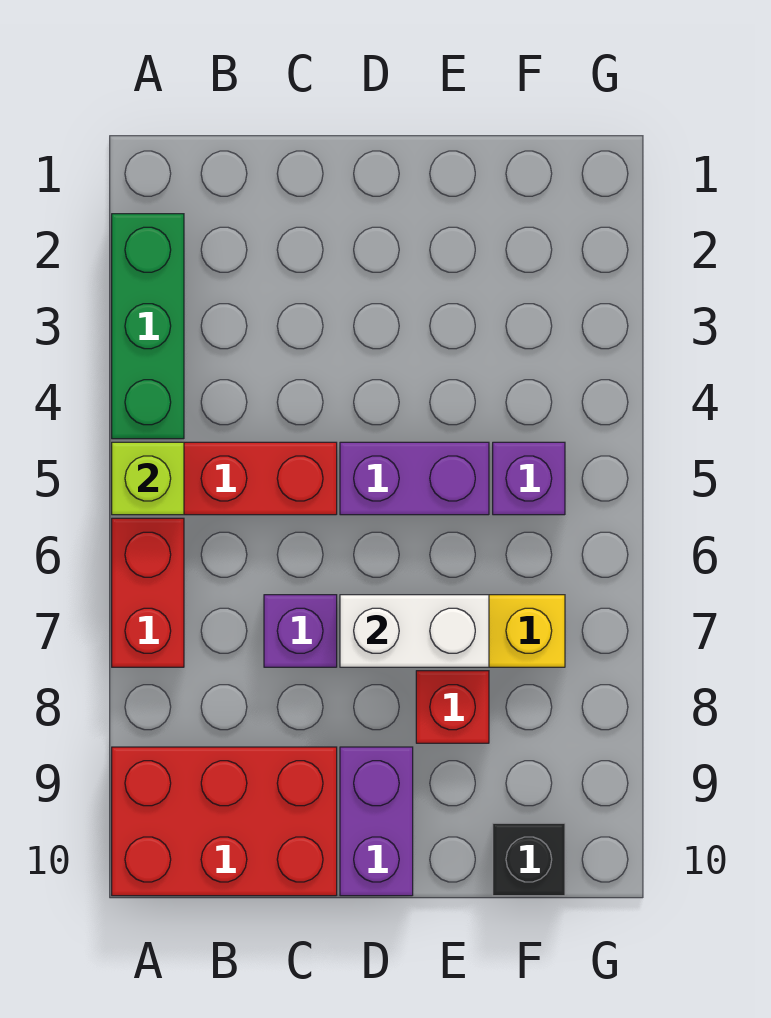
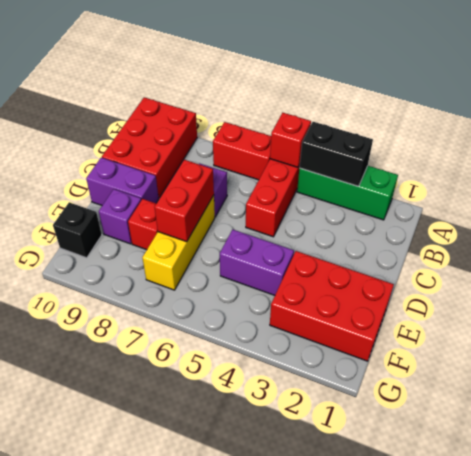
none -> black brick A3:A4 level 2
lime brick A5 level 2 -> red brick A5 level 2
purple brick D5:E5 level 1 -> purple brick E4:E5 level 1
white brick D7:E7 level 2 -> red brick D7:E7 level 2
none -> red brick E1:F3 level 1
purple brick F5 level 1 -> purple brick E9 level 1

